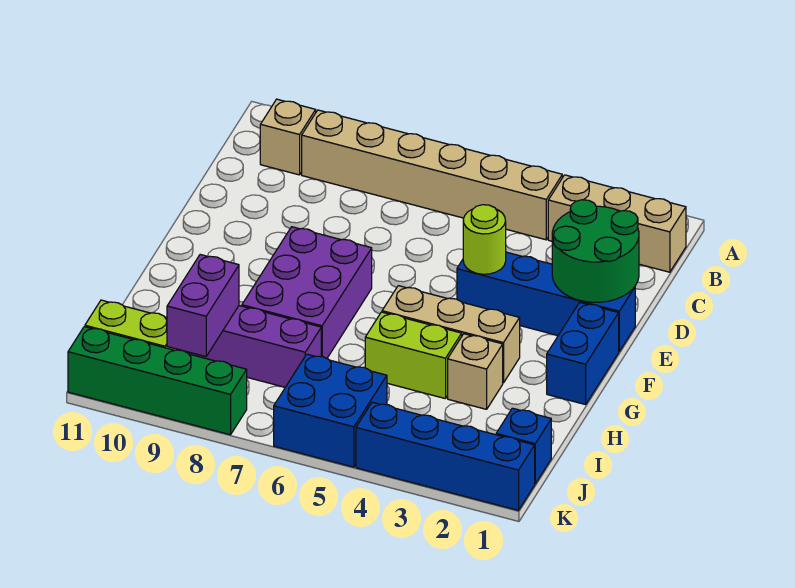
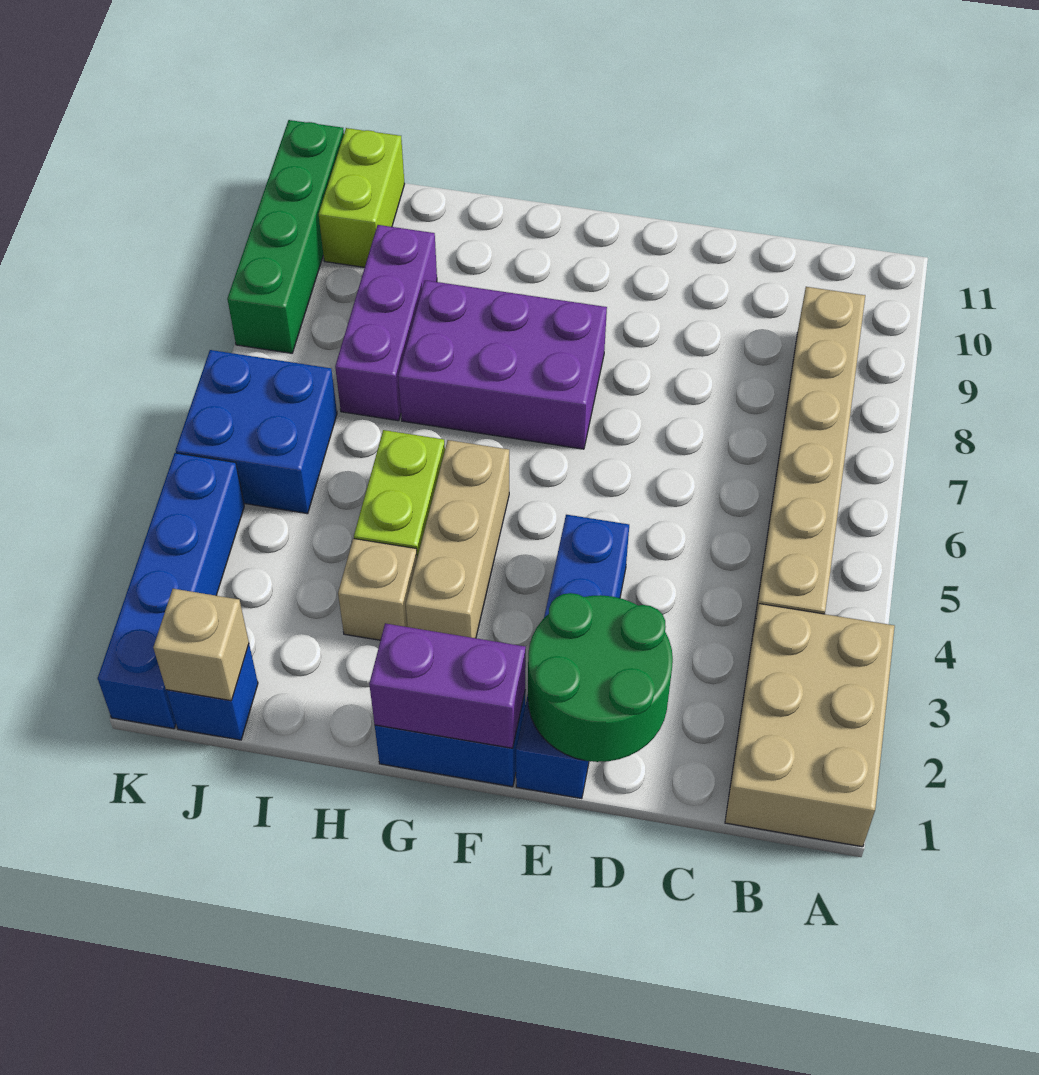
tan brick B1:B3 level 1 -> tan brick A1:B3 level 1
tan brick B10 level 1 -> tan brick J1 level 2
lime round brick E4 level 2 -> none
purple brick I9:J9 level 2 -> purple brick F1:G1 level 2

